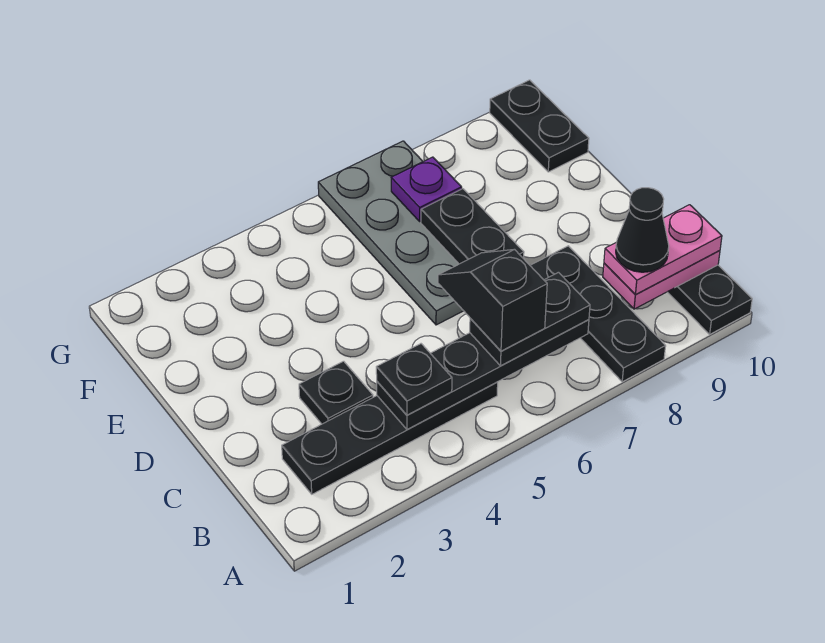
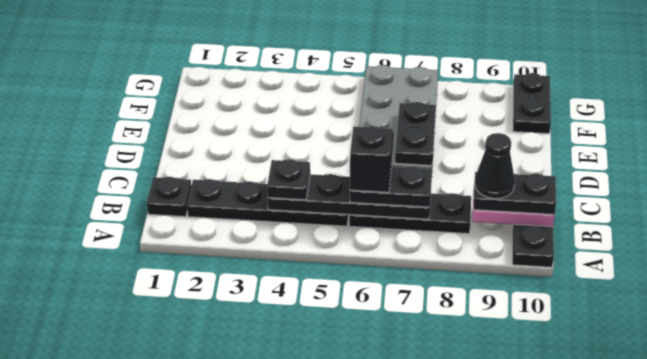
black plate A8:C8 level 1 -> black plate B6:B8 level 1
pink plate B9:B10 level 3 -> black plate B9:B10 level 3
black plate C3 level 1 -> black plate B1 level 1
purple plate F7 level 2 -> none

